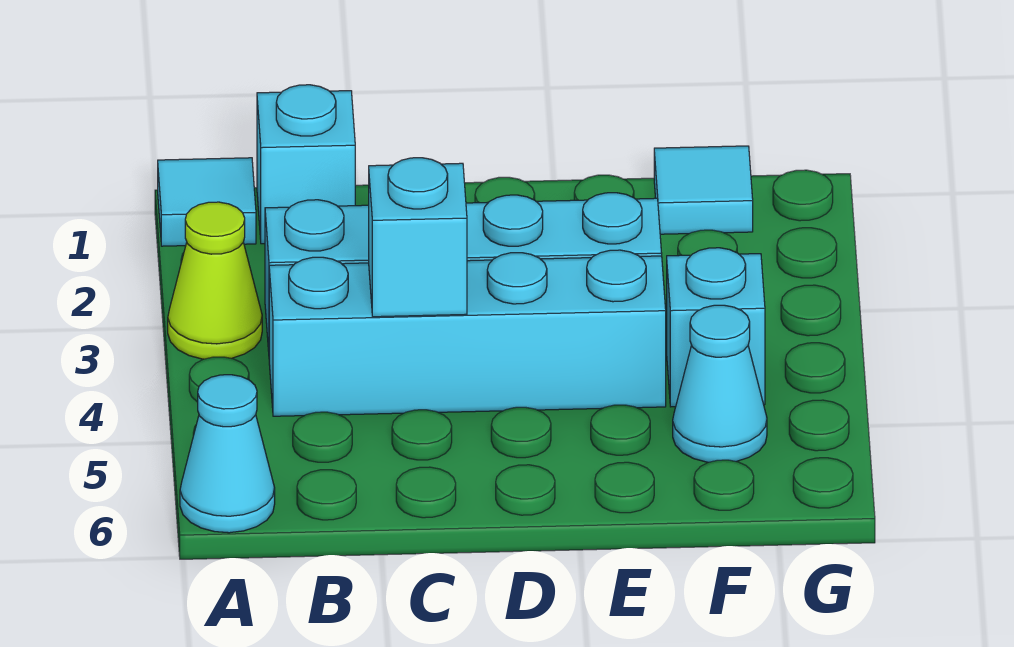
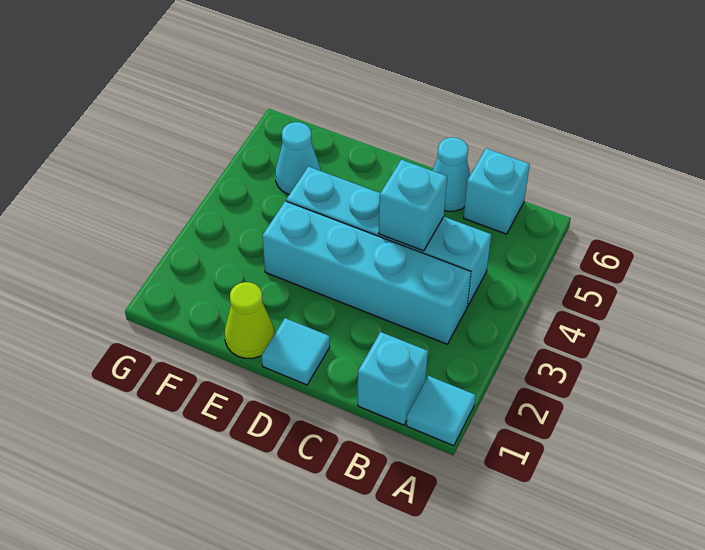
lime cone A3 level 1 -> lime cone E1 level 1
cyan cone A6 level 1 -> cyan cone C6 level 1
cyan tile F1 level 1 -> cyan tile D1 level 1
cyan brick F4 level 1 -> cyan brick B6 level 1

